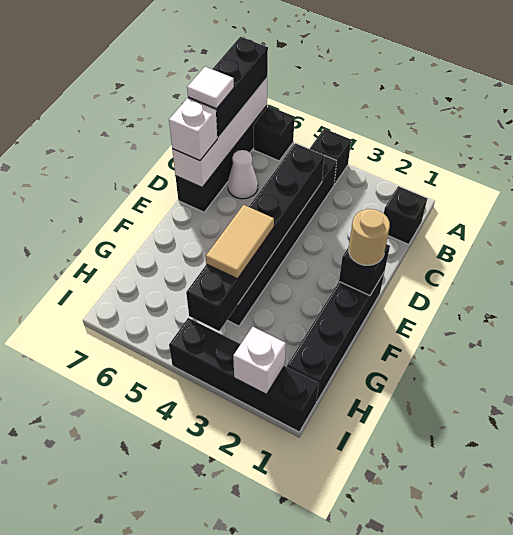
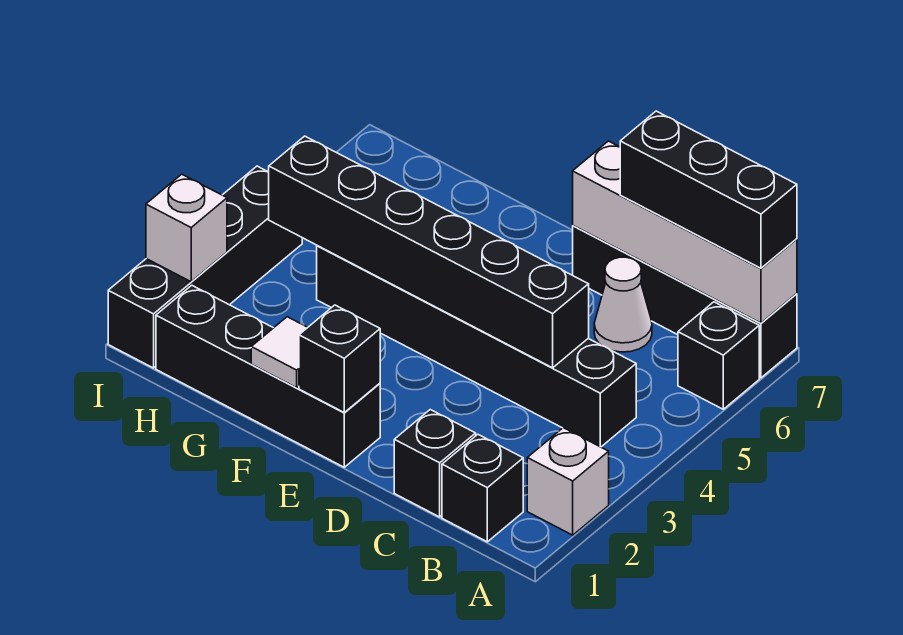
black brick A4 level 1 -> black brick C1 level 1
white tile C7 level 4 -> white tile F1 level 2
white brick D7 level 3 -> white brick A2 level 1
tan round brick E1 level 3 -> none
tan tile F4:G4 level 3 -> none

